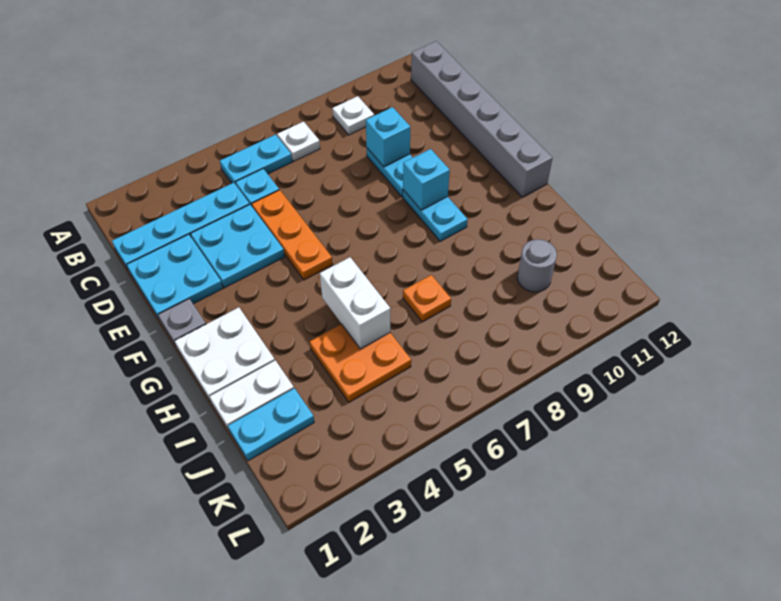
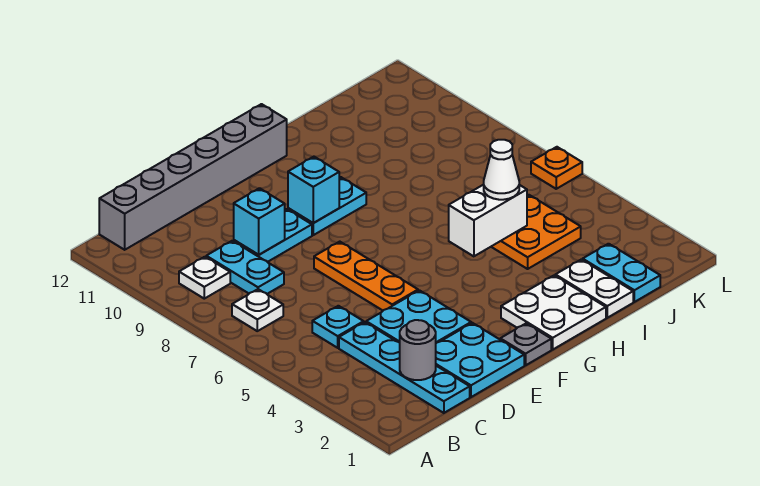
cyan plate B5:B6 level 1 -> cyan plate C8:C9 level 1
orange plate D5:F5 level 1 -> orange plate E5:E7 level 1
none -> white cone I5 level 3
orange plate I7 level 1 -> orange plate L6 level 1
grey round brick J10 level 1 -> grey round brick C2 level 2

